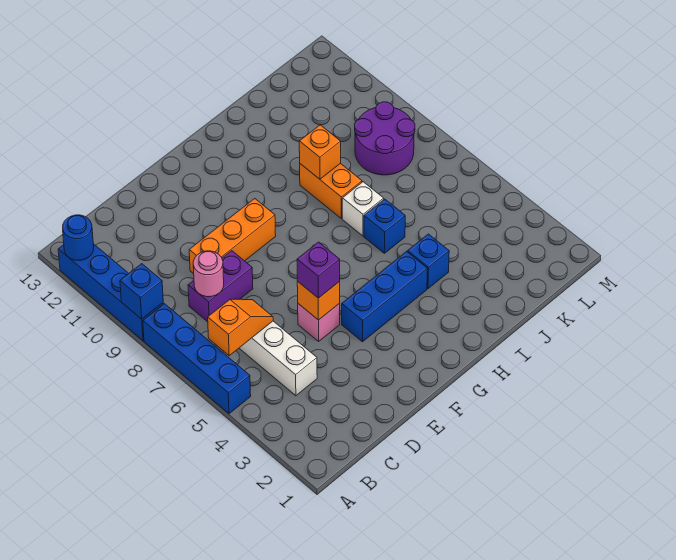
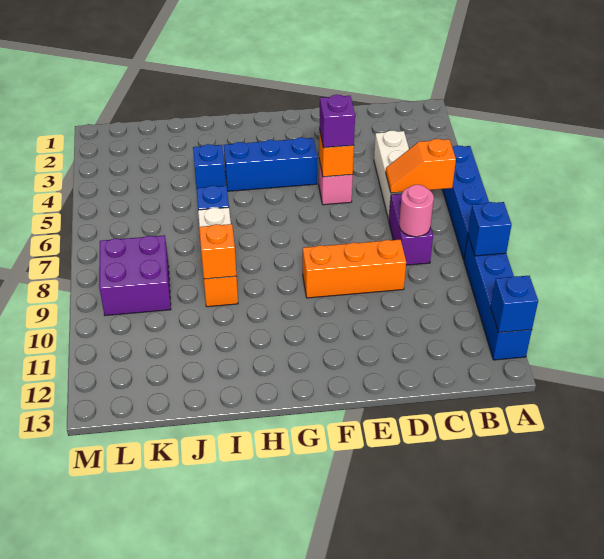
blue round brick A12 level 2 -> blue brick A12 level 2
purple brick C8:D8 level 1 -> purple brick C7:C8 level 1
purple round brick K8:L9 level 1 -> purple brick K8:L9 level 1

